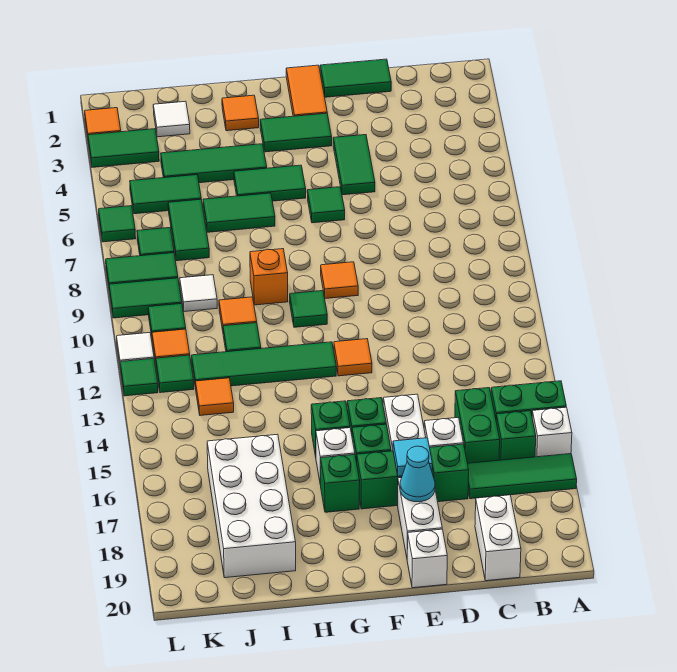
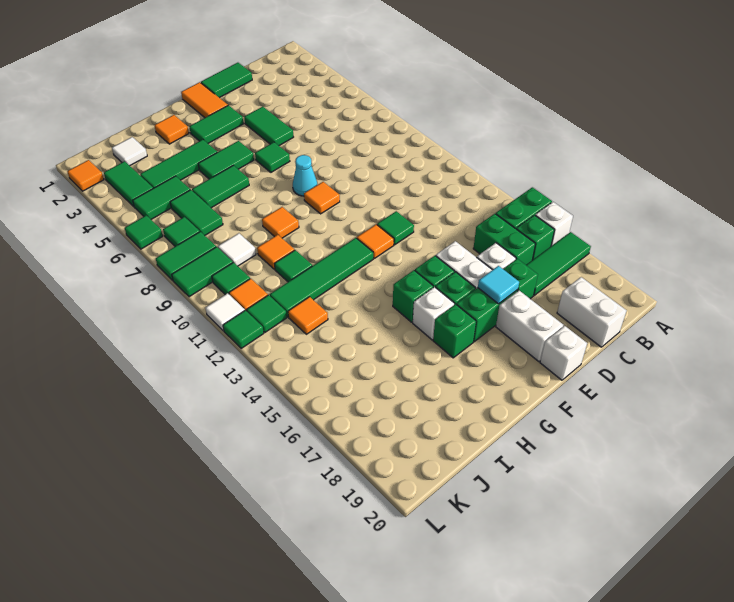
cyan cone E18 level 2 -> cyan cone F8 level 1
green tile G10 level 1 -> green tile E12 level 1
orange brick H9 level 1 -> orange tile H9 level 1
white brick I16:J19 level 1 -> none
green tile K3:L3 level 1 -> green tile K3:K4 level 1

